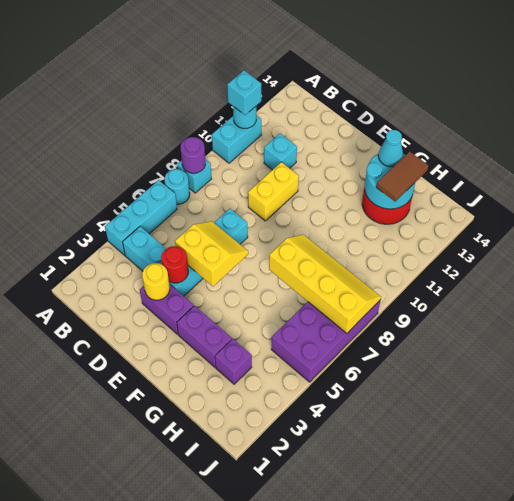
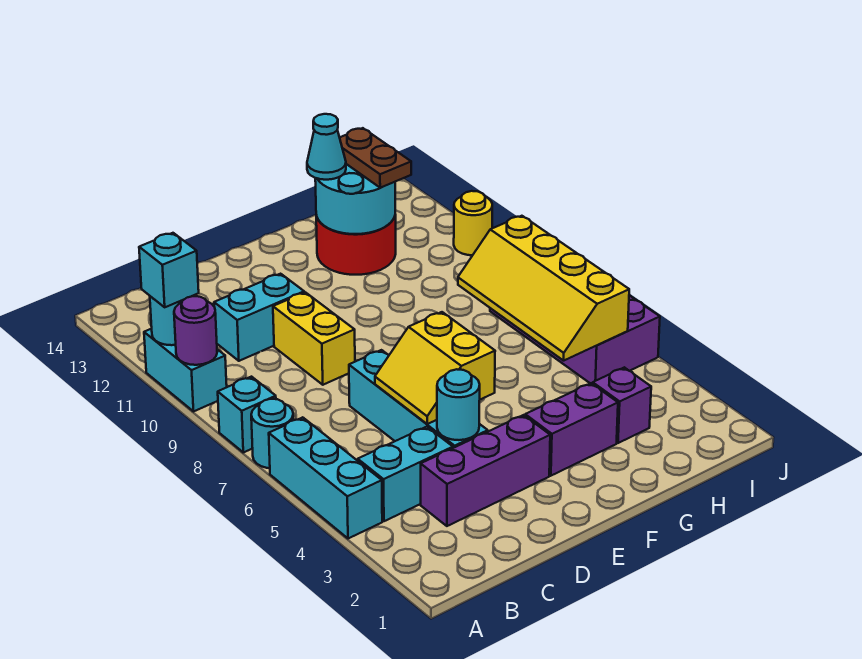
purple round brick A8 level 2 -> purple round brick A10 level 2
cyan brick C11 level 1 -> cyan brick C11:D11 level 1
purple brick D3:E3 level 1 -> purple brick C3:E3 level 1
yellow round brick D3 level 2 -> yellow round brick J11 level 1
red round brick D4 level 2 -> cyan round brick D4 level 2
yellow slope D5:E6 level 2 top 5 -> yellow slope D5:E6 level 2 top E
yellow slope G7:J8 level 2 top 7 -> yellow slope H5:I8 level 2 top I
brown tile H12:H13 level 3 -> brown plate H12:H13 level 3

